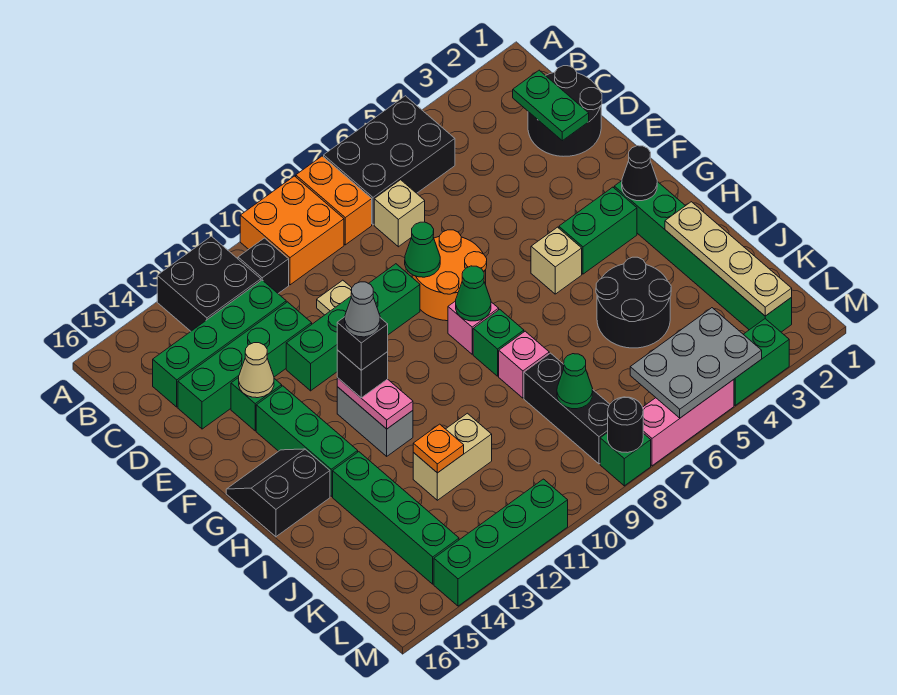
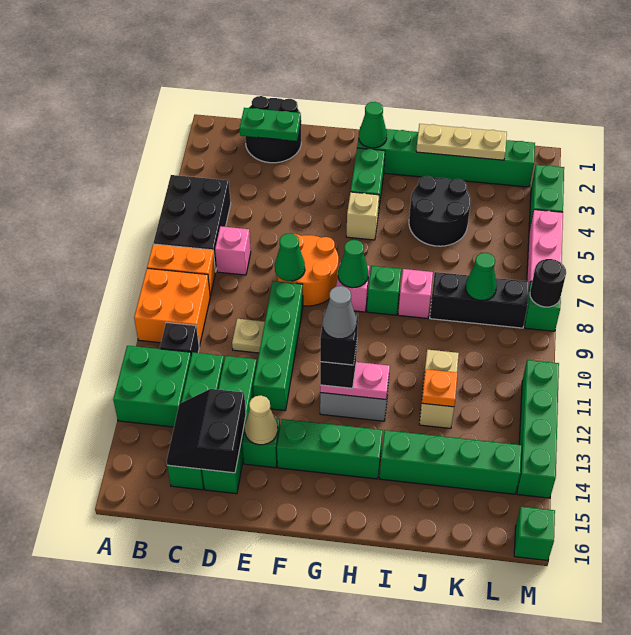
black brick A12:B13 level 1 -> green brick A12:B13 level 1
tan brick C7 level 1 -> pink brick C7 level 1
black cone G2 level 2 -> green cone G2 level 2
black slope G15:H16 level 1 top H -> black slope C14:D15 level 2 top D
tan plate I2:L2 level 2 -> tan plate I2:K2 level 2
grey plate L4:M6 level 2 -> none
none -> green brick M16 level 1

